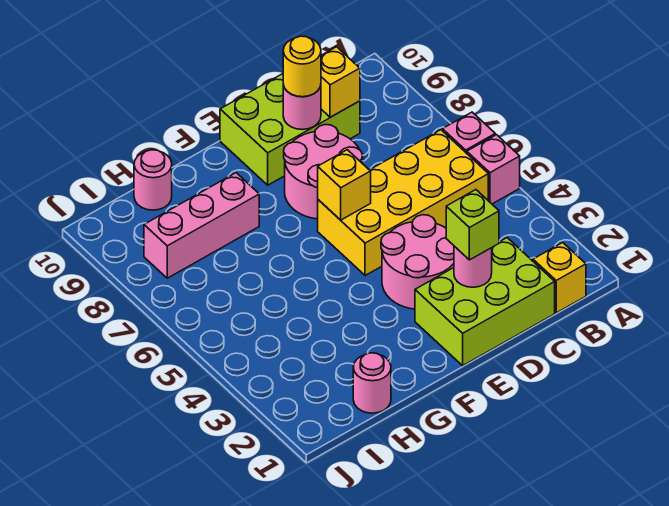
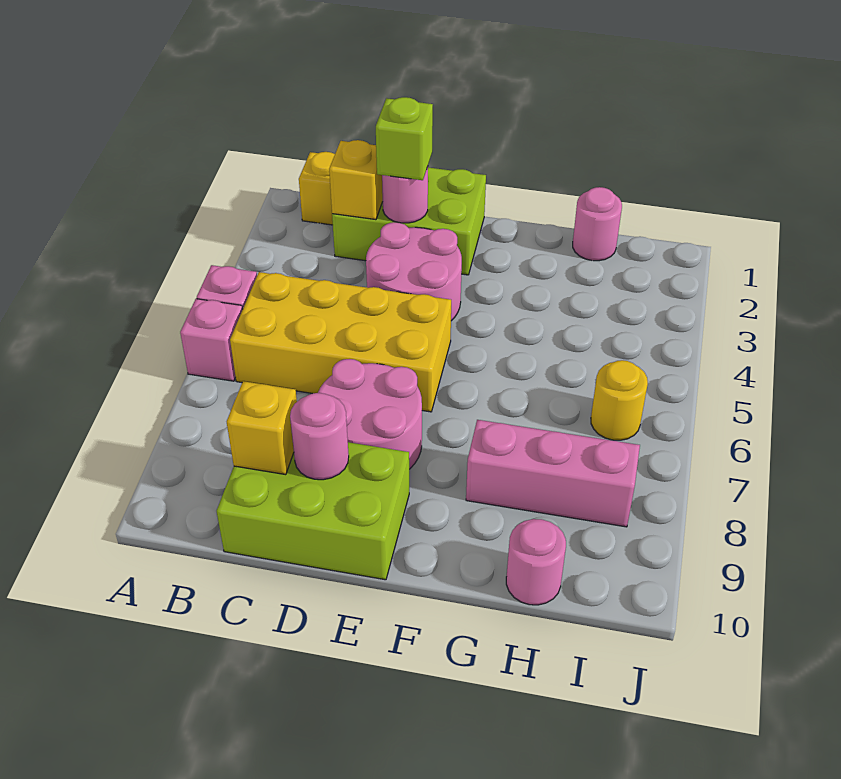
yellow round brick D9 level 3 -> yellow round brick I6 level 1
yellow brick E6 level 2 -> yellow brick C2 level 2

